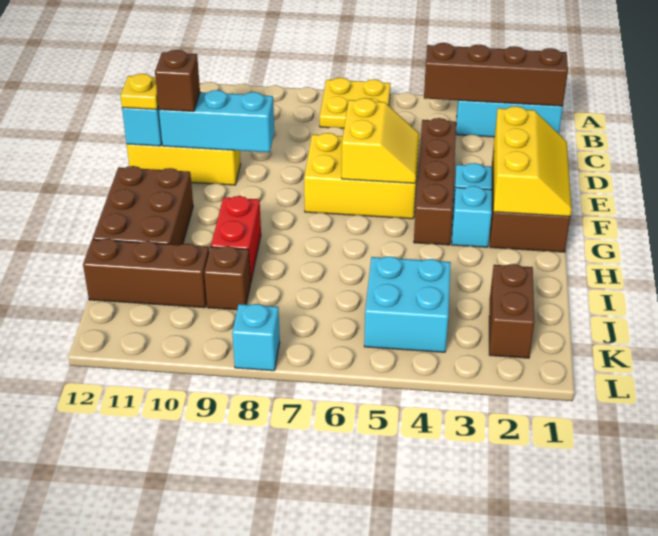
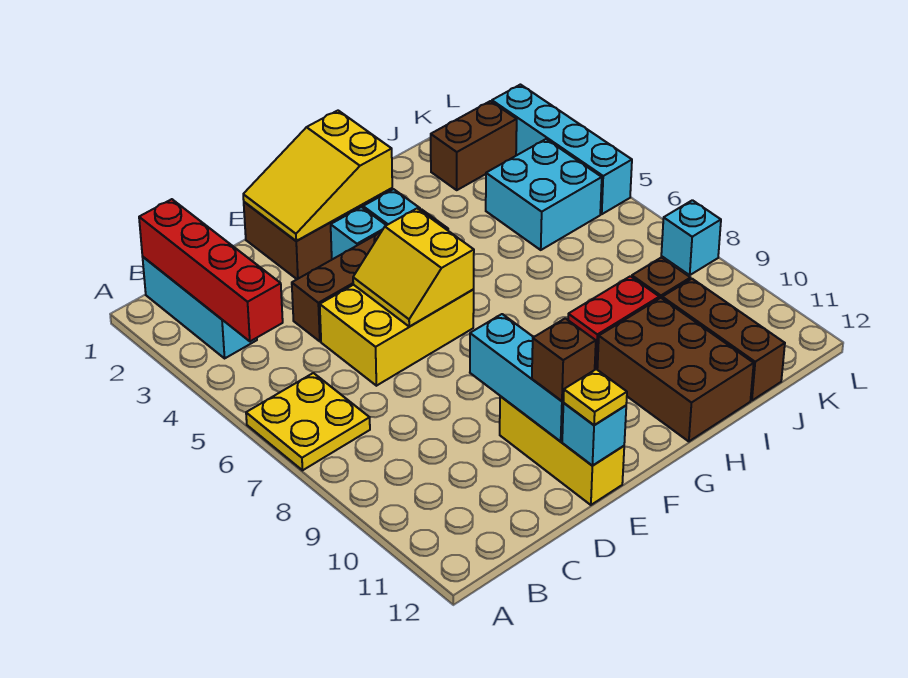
brown brick B1:B4 level 2 -> red brick B1:B4 level 2
yellow slope E1:G2 level 2 top 2 -> yellow slope E1:G2 level 2 top G
yellow brick E5:F7 level 1 -> yellow brick D5:F6 level 1
yellow slope E5:F6 level 2 top 6 -> yellow slope E5:F6 level 2 top F
brown brick G11:I12 level 1 -> brown brick H10:I12 level 1
none -> cyan brick L2:L5 level 1

